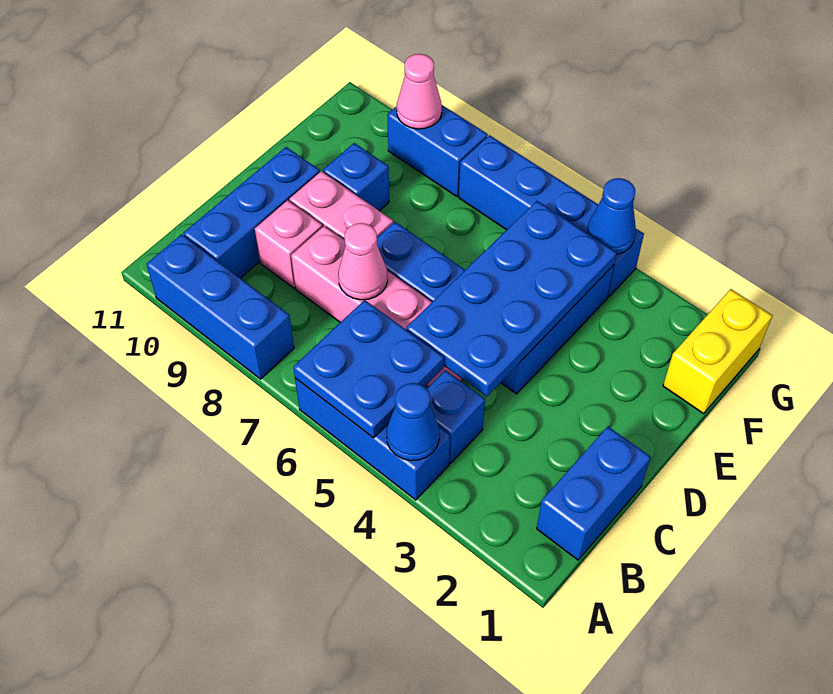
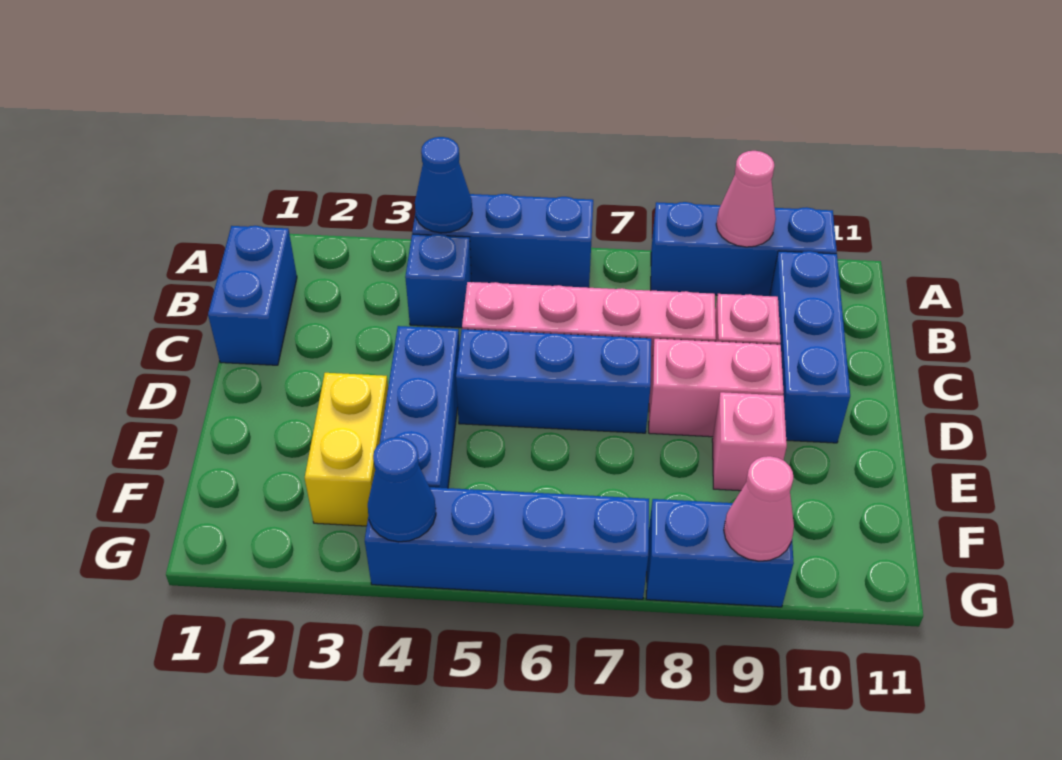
blue plate A5:B6 level 2 -> none
blue plate C4:F5 level 2 -> none
pink cone C7 level 2 -> pink cone A9 level 2
blue brick E9 level 1 -> pink brick E9 level 1
yellow brick F1:G1 level 1 -> yellow brick E3:F3 level 1

